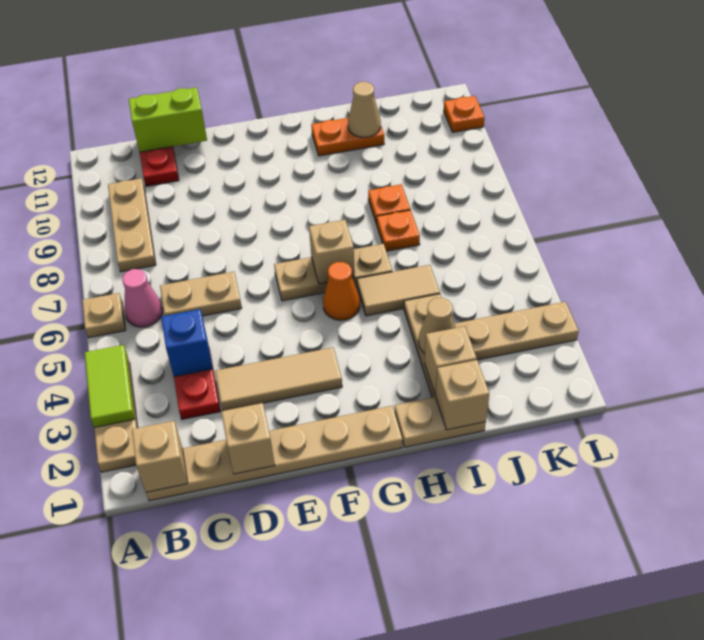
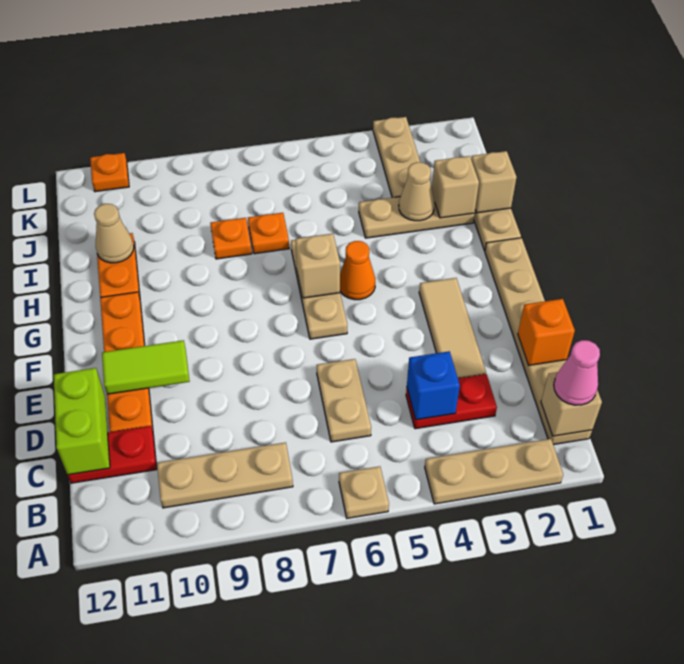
lime tile A3:A4 level 2 -> lime tile E10:E11 level 2
pink cone B6 level 1 -> pink cone B1 level 3
tan brick D1 level 2 -> orange brick D1 level 2
none -> orange plate D11:G11 level 1
tan tile H5:I5 level 1 -> none

